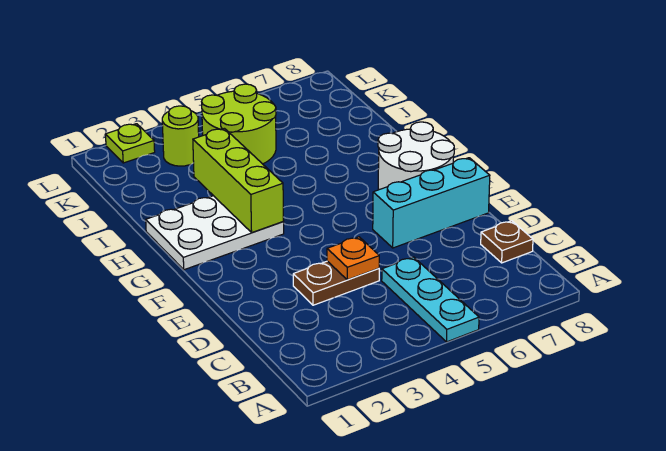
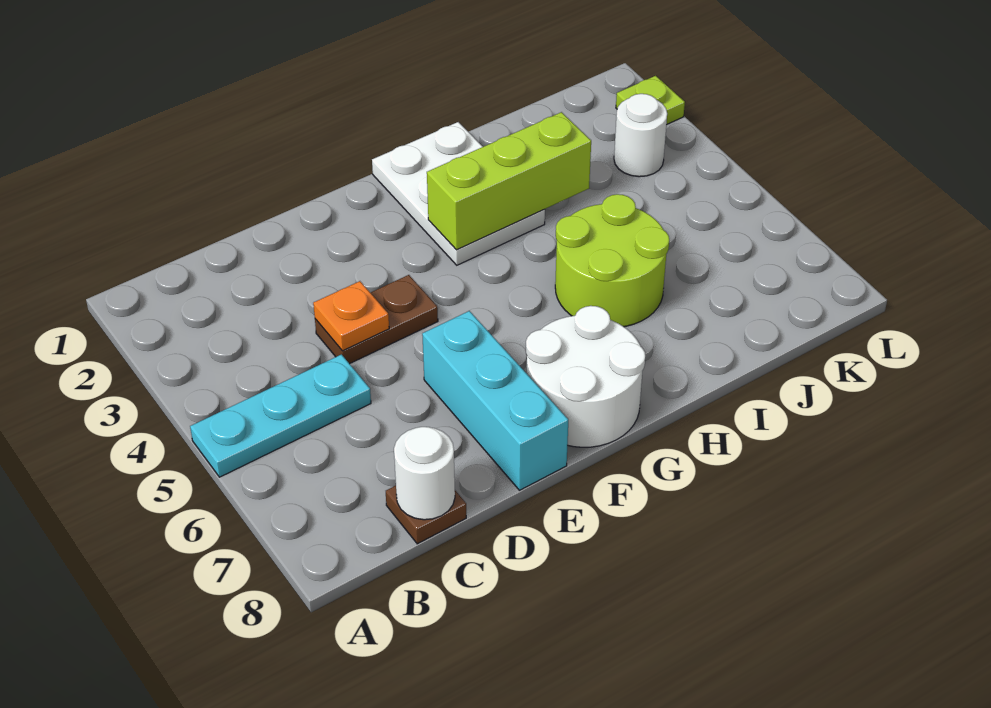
none -> white round brick C8 level 2
brown plate D3:D4 level 1 -> brown plate D4:E4 level 1
lime round brick J4:K5 level 1 -> lime round brick H5:I6 level 1
lime round brick K3 level 1 -> white round brick K3 level 1

